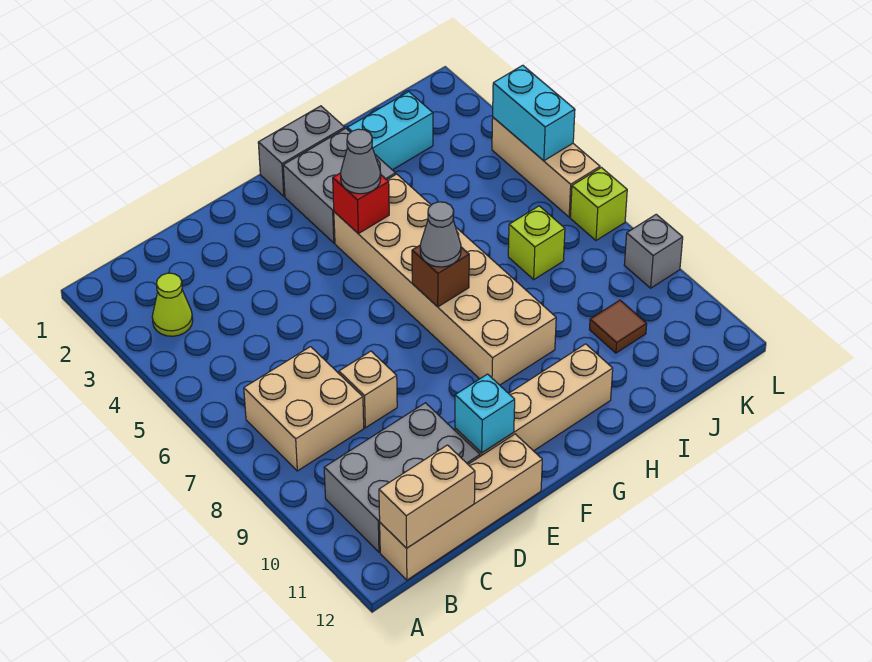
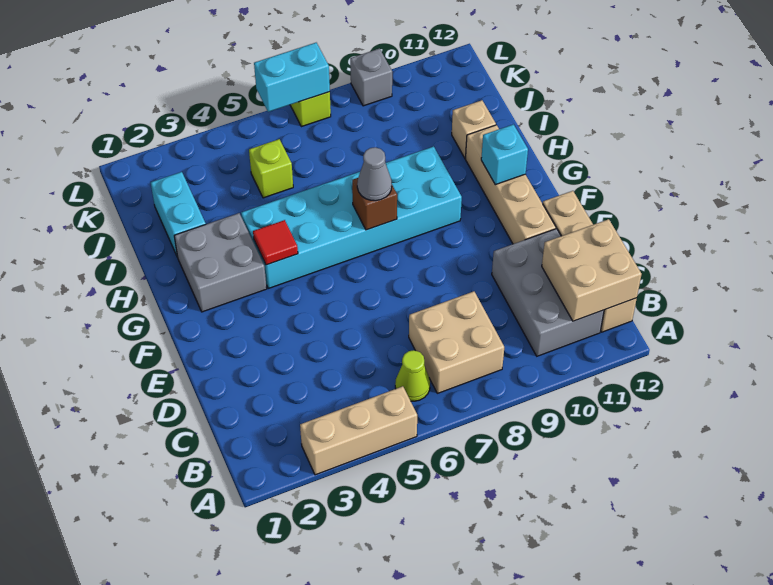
lime cone B3 level 1 -> lime cone B6 level 1
tan brick B12:C12 level 2 -> tan brick B11:C12 level 2
tan brick D8 level 1 -> tan brick I11 level 1
cyan brick E11 level 2 -> cyan brick G11 level 2
grey brick G1:H1 level 1 -> none
tan brick G4:H9 level 1 -> cyan brick G4:H9 level 1
red brick G4 level 2 -> red tile G4 level 2
grey cone G4 level 3 -> none
lime brick J7 level 1 -> lime brick J5 level 1
brown tile J10 level 1 -> none
tan brick L4:L6 level 1 -> tan brick A3:A5 level 1
cyan brick L4:L5 level 2 -> cyan brick L6:L7 level 2

